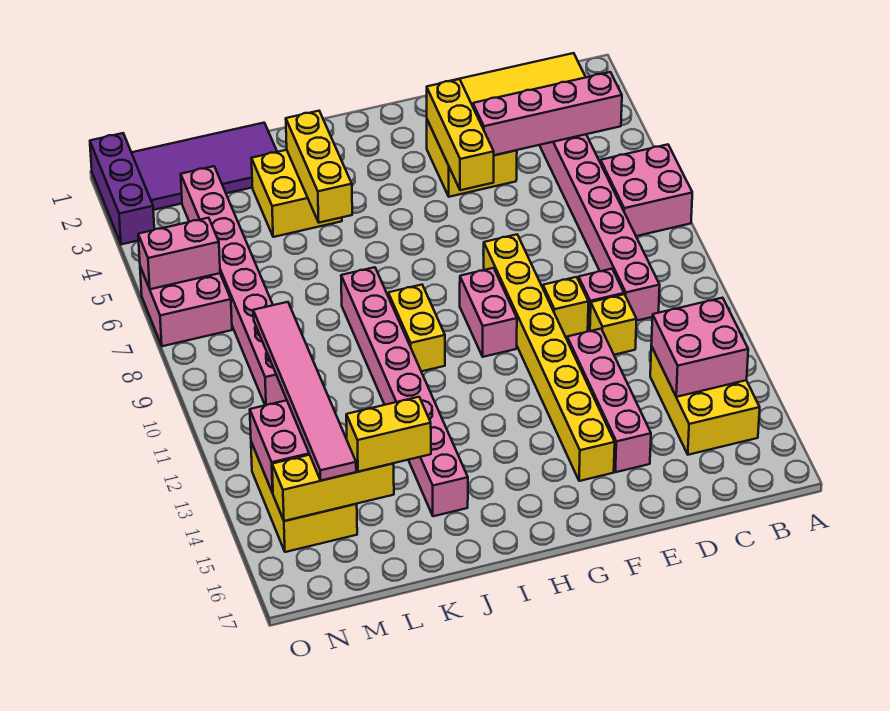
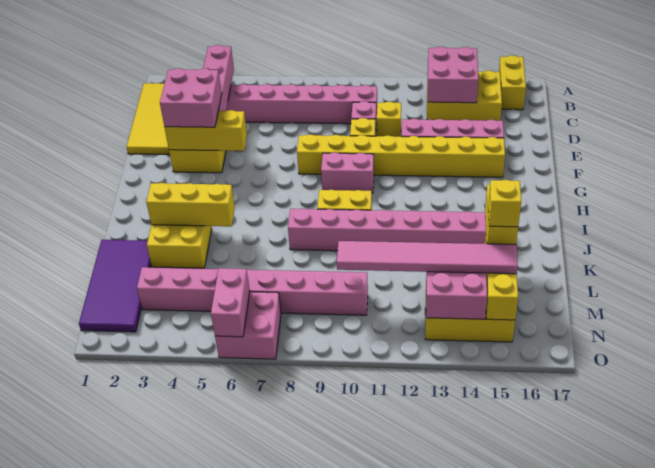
pink brick A6:B7 level 1 -> pink brick E3:F4 level 3
none -> yellow brick A16:B16 level 1
none -> yellow brick L15 level 4
purple brick O1:O3 level 1 -> none

